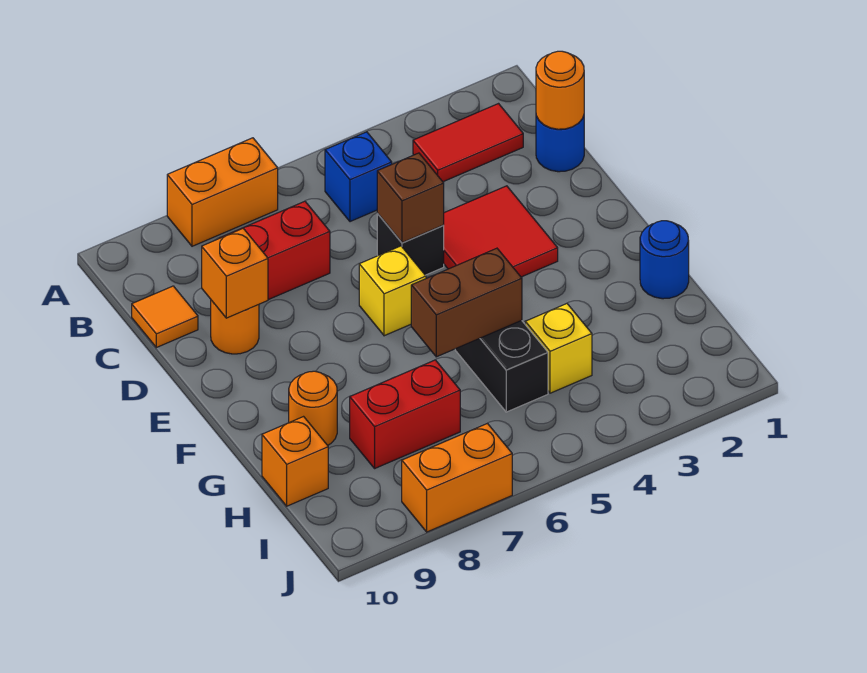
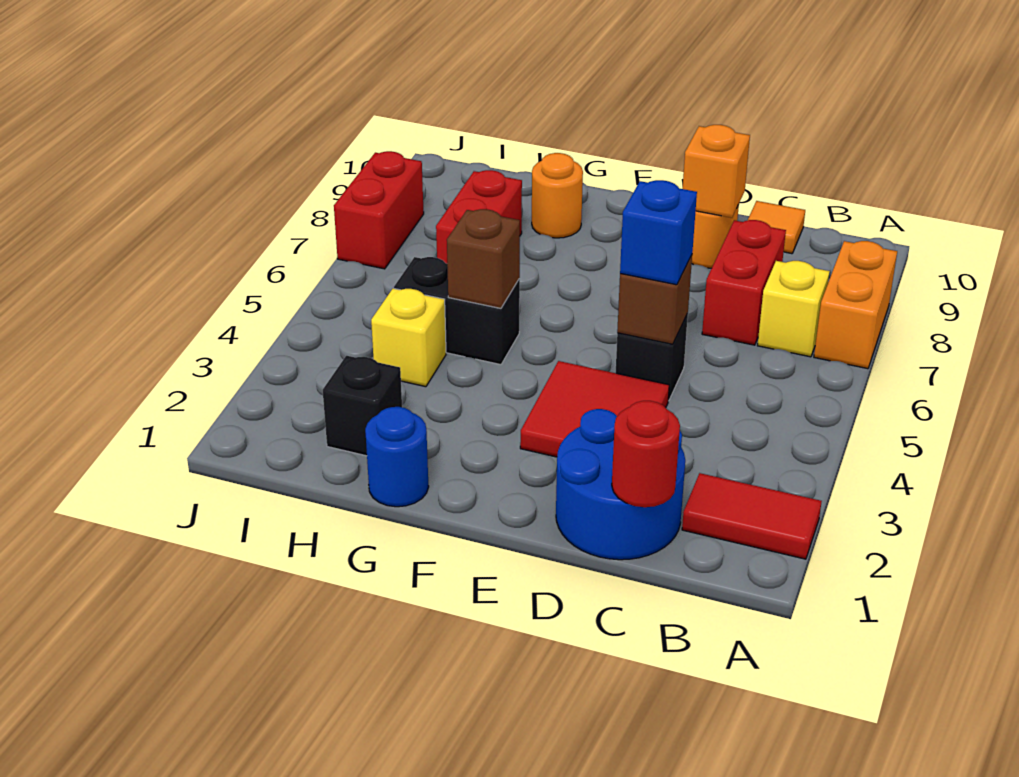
red tile B2:B3 level 1 -> red tile A2:B2 level 1
blue brick B5 level 1 -> blue brick D5 level 3
blue round brick C1 level 1 -> blue round brick C1:D2 level 1
orange round brick C1 level 2 -> red round brick C1 level 2
yellow brick E6 level 1 -> yellow brick B7 level 1
brown brick G5:G6 level 2 -> brown brick G5 level 2
none -> black brick H2 level 1
orange brick H10 level 1 -> none
orange brick J7:J8 level 1 -> red brick J7:J8 level 1

